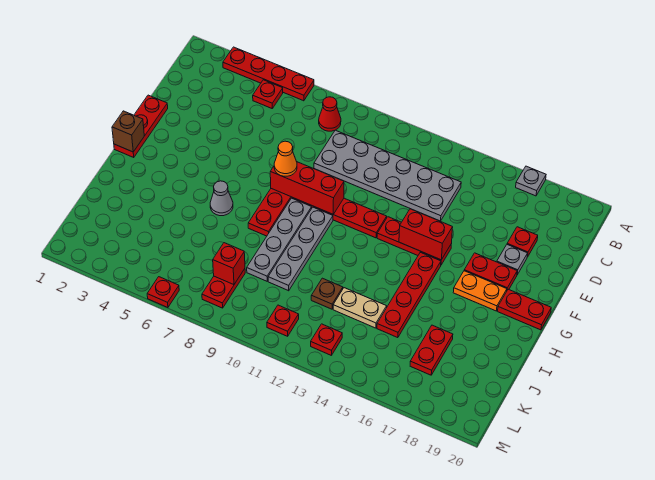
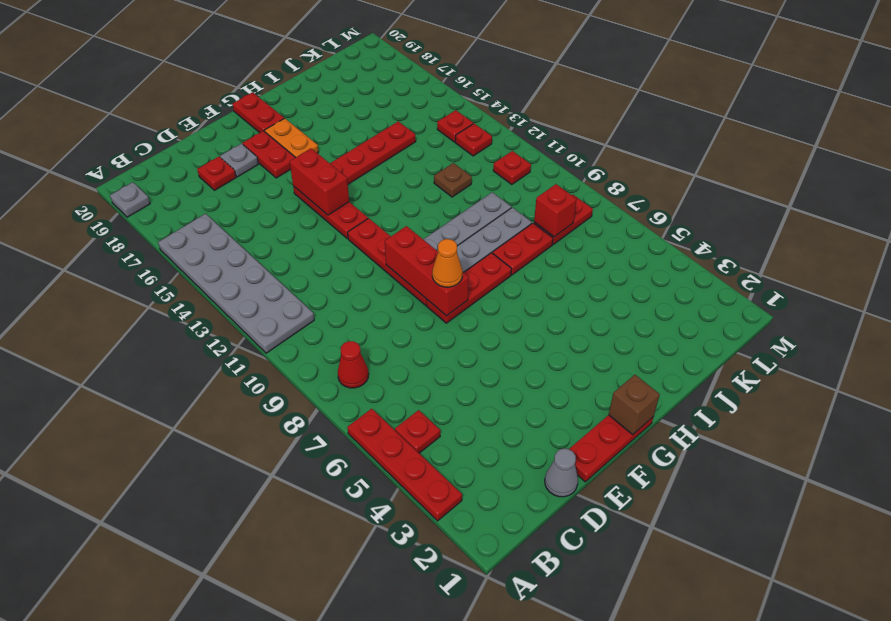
grey plate A17 level 1 -> grey plate A19 level 1
grey plate C9:D14 level 1 -> grey plate A11:B16 level 1
grey cone H6 level 1 -> grey cone D1 level 1
tan plate J13:J14 level 1 -> none
red plate J17:K17 level 1 -> red plate I8:J8 level 1
red plate M6 level 1 -> red plate L14 level 1

